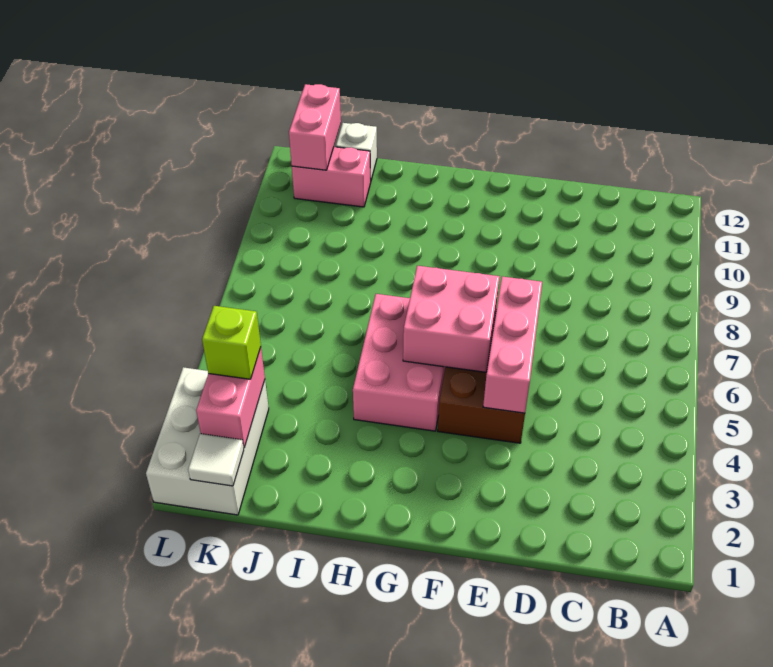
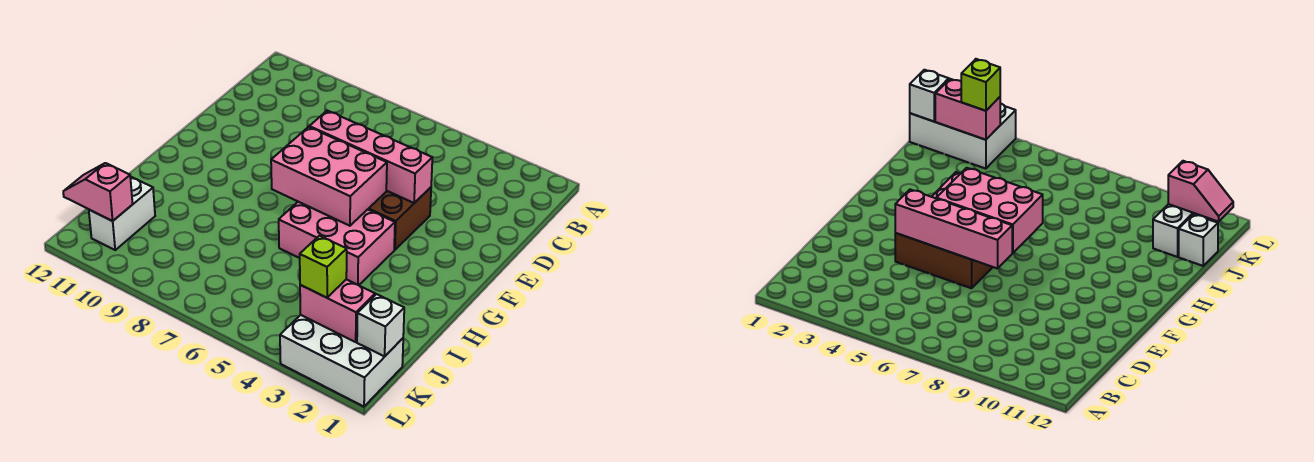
pink brick E4:E6 level 2 -> pink brick E4:E7 level 2
pink brick F5:G6 level 2 -> pink brick F5:G7 level 2
pink brick J11:K11 level 1 -> white brick J11:K11 level 1
white tile K1 level 2 -> white brick K1 level 2
pink brick K11:K12 level 2 -> pink slope K11:K12 level 2 top 11

